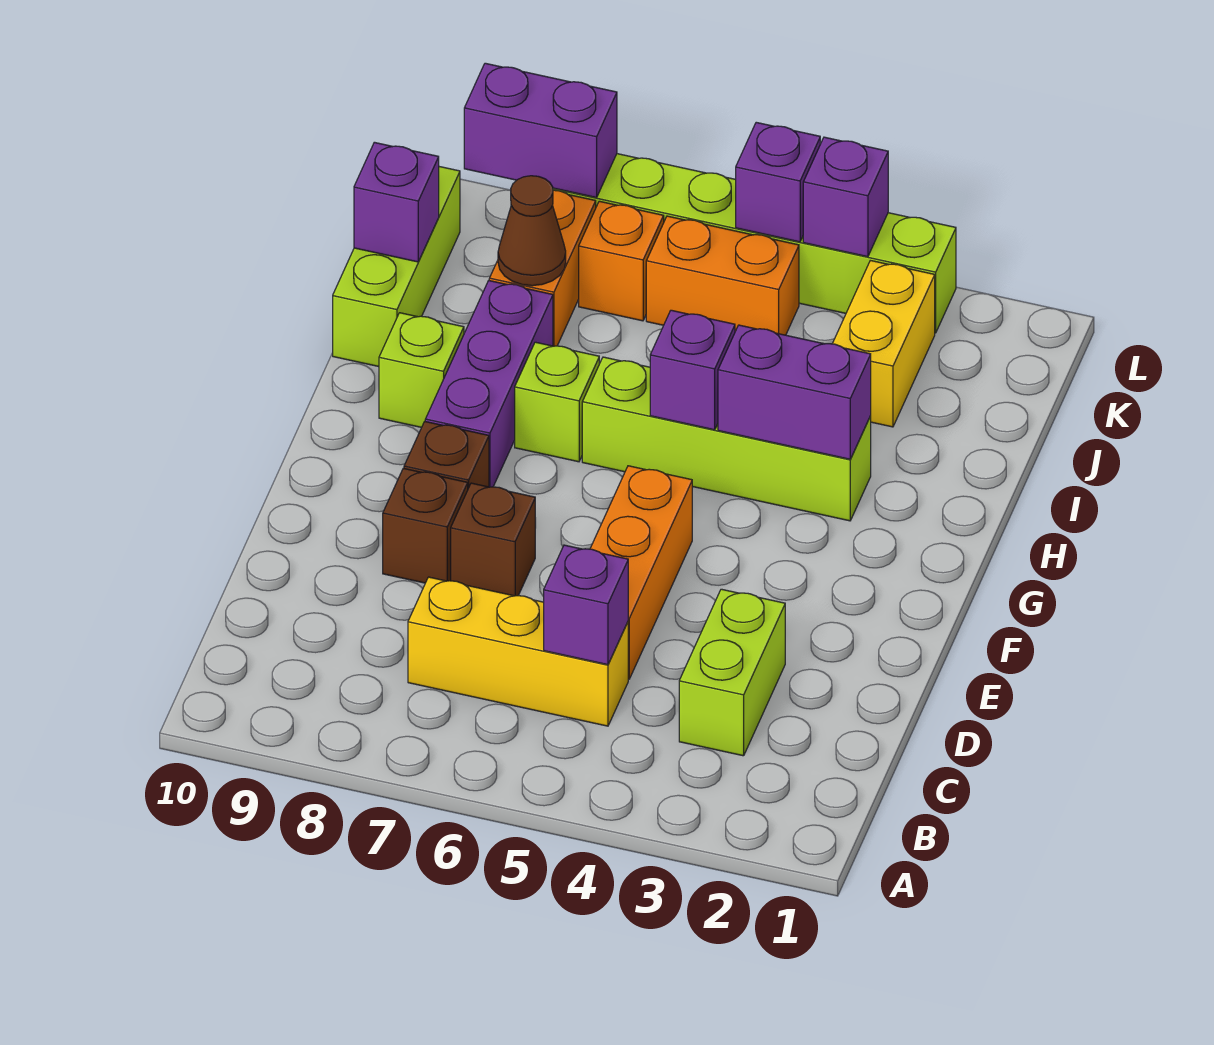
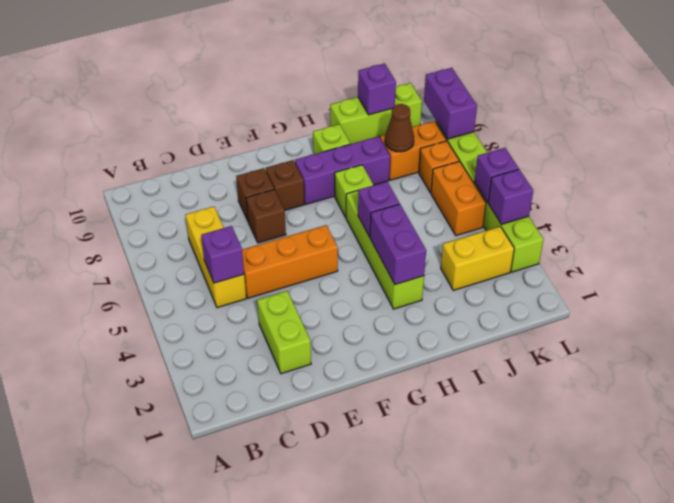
lime brick C3:D3 level 1 -> lime brick D2:D3 level 1

